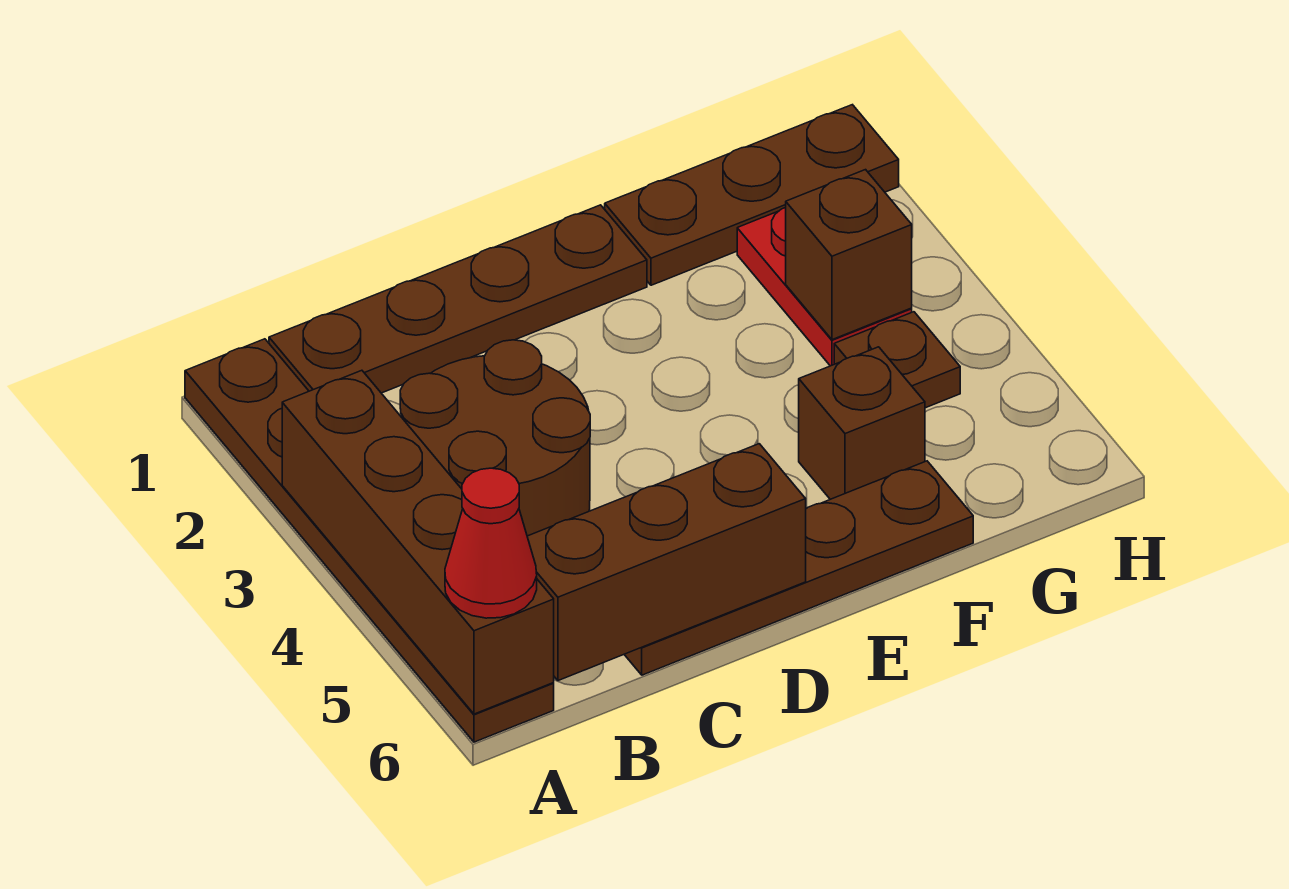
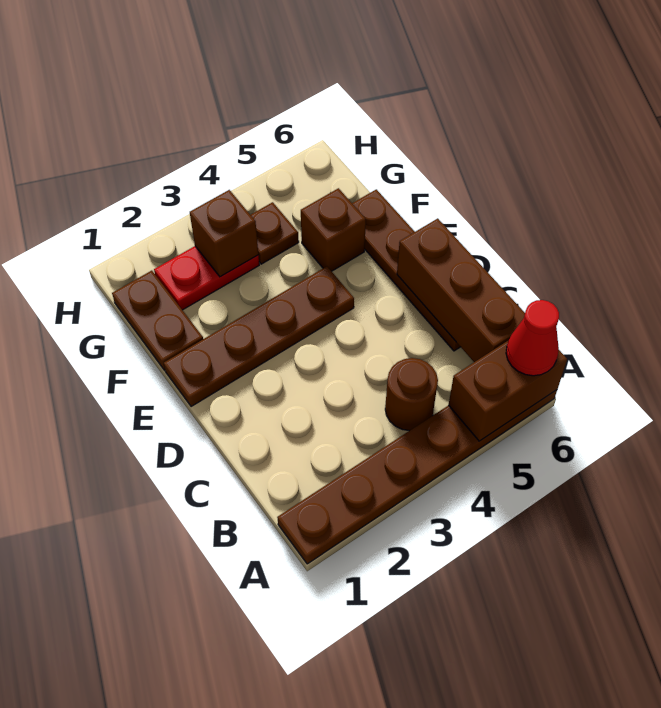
brown brick A3:A6 level 2 -> brown brick A5:A6 level 2
brown plate B1:E1 level 1 -> brown plate E1:E4 level 1
brown round brick B3:C4 level 1 -> brown round brick B4 level 1
brown plate F1:H1 level 1 -> brown plate F1:G1 level 1

